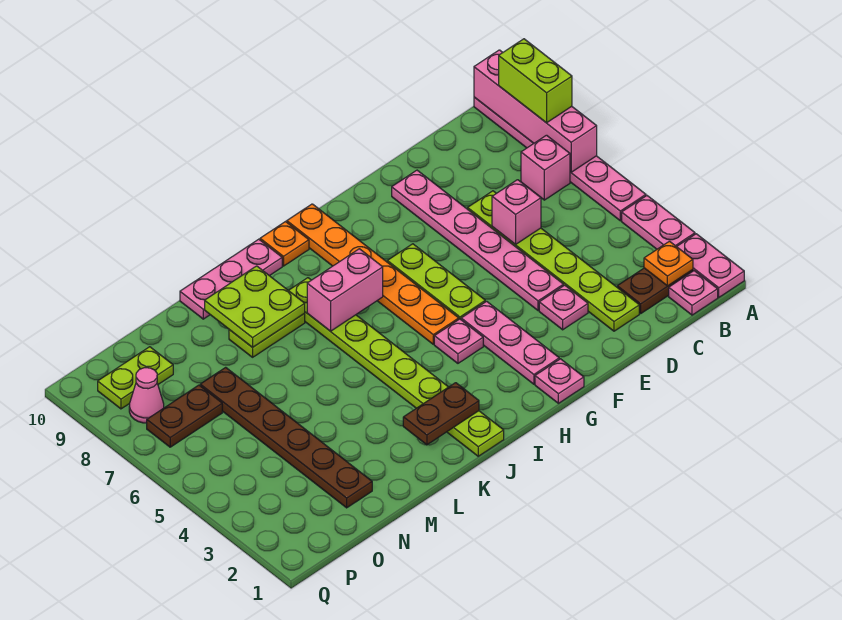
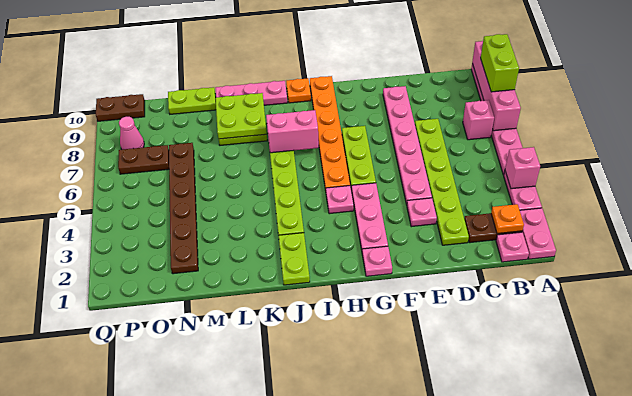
pink brick D6 level 2 -> pink brick A4 level 2
brown plate J2:K2 level 2 -> brown plate P10:Q10 level 1
lime plate O9:P9 level 1 -> lime plate M10:N10 level 1

